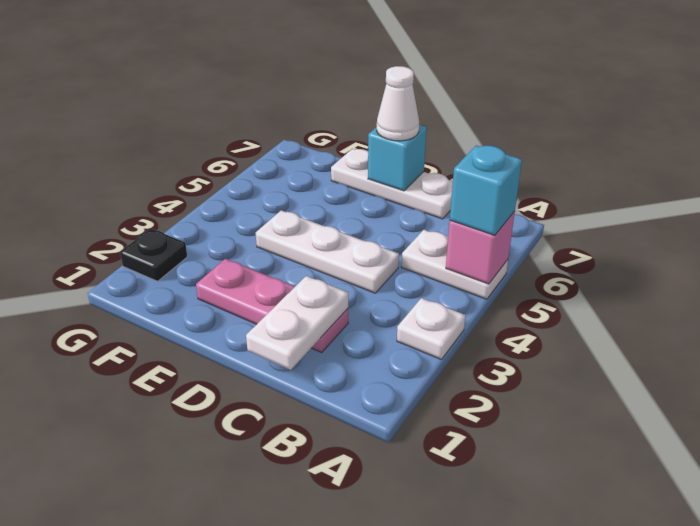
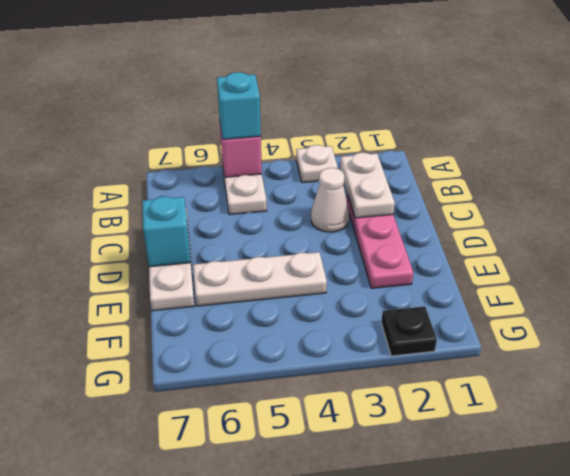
white plate C1:C2 level 2 -> white plate B2:C2 level 2
white plate C4:E4 level 1 -> white plate E4:E6 level 1
white cone D7 level 3 -> white cone C3 level 1

